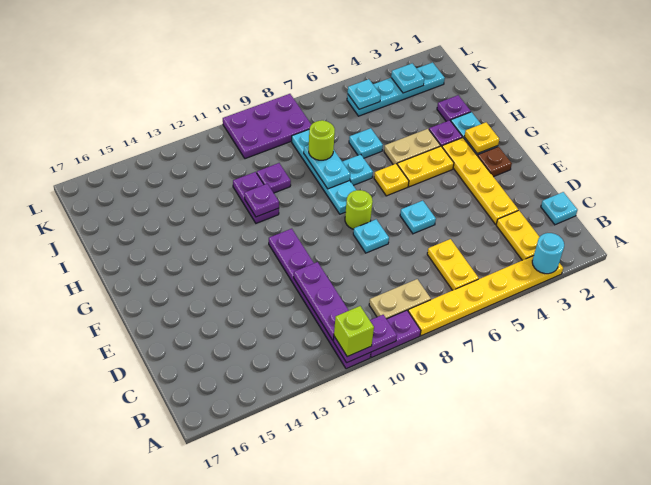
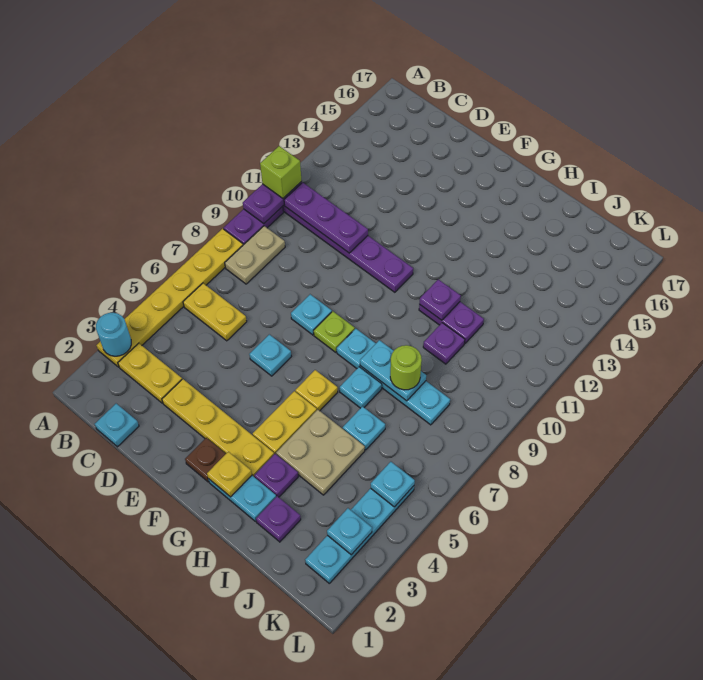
lime round brick F8 level 1 -> lime plate F8 level 1
tan plate H4:H5 level 1 -> tan plate H4:I5 level 1
purple plate K8:L10 level 1 -> none

